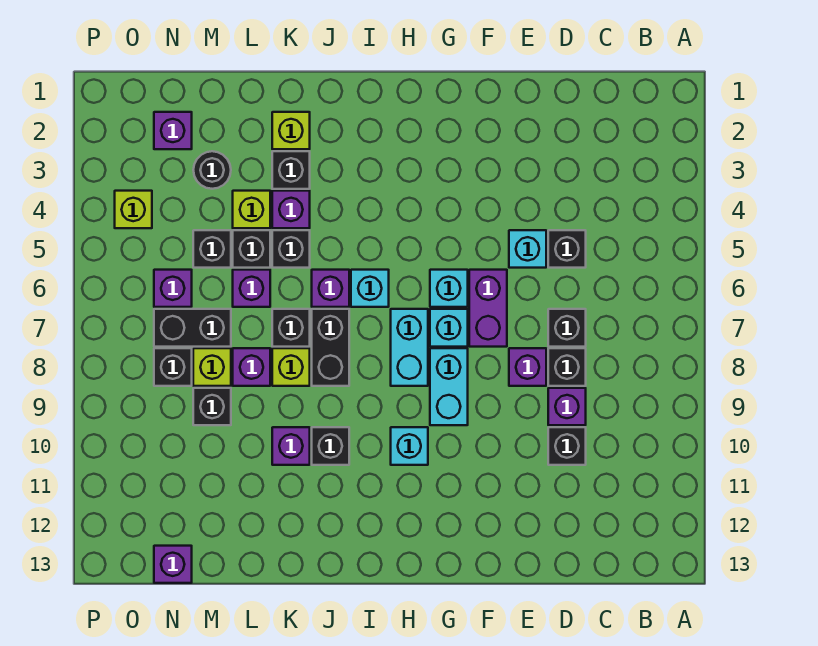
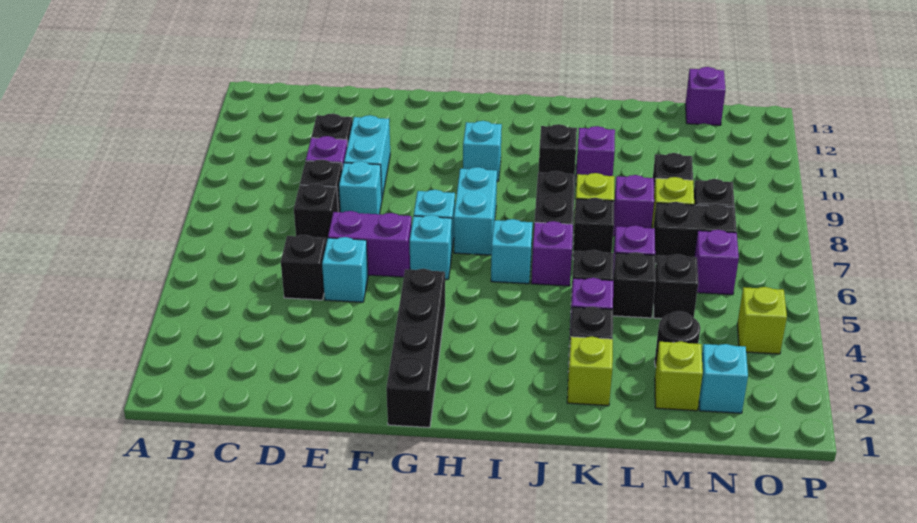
purple brick E8 level 1 -> cyan brick E8 level 1
purple brick F6:F7 level 1 -> purple brick E6:F6 level 1
none -> black brick G1:G4 level 1
cyan brick G8:G9 level 1 -> cyan brick E9:E10 level 1
lime brick L4 level 1 -> lime brick M2 level 1
purple brick N2 level 1 -> cyan brick N2 level 1

